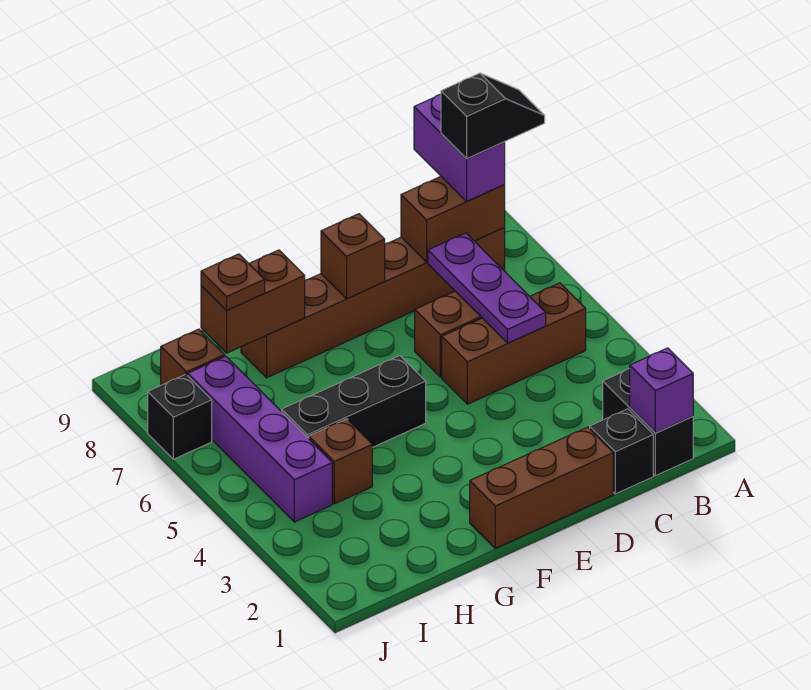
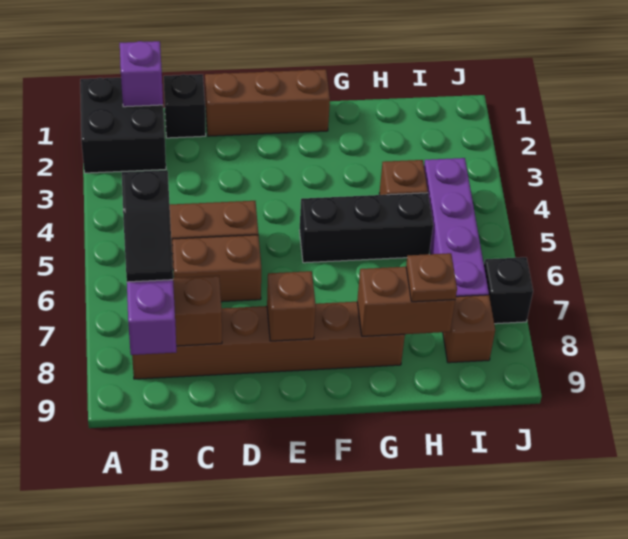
black slope A8:B8 level 4 top B -> black slope B7:B8 level 4 top 7
black brick B1:B2 level 1 -> black brick A1:B2 level 1
purple plate C5:C7 level 2 -> none

